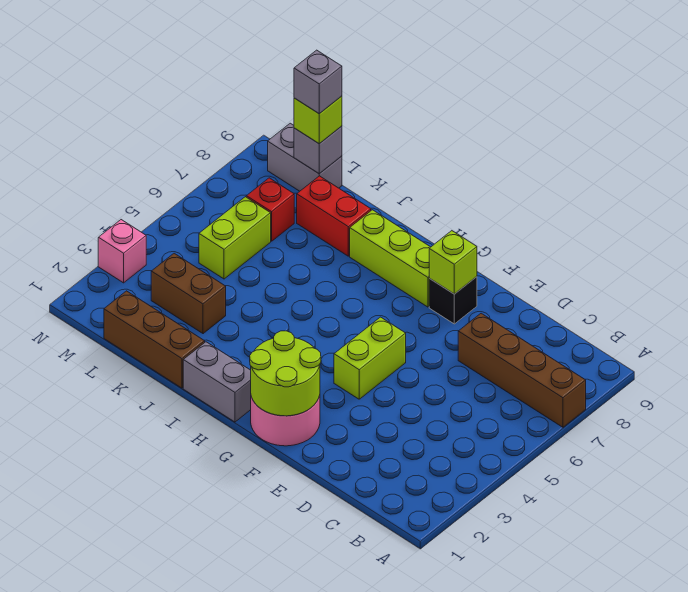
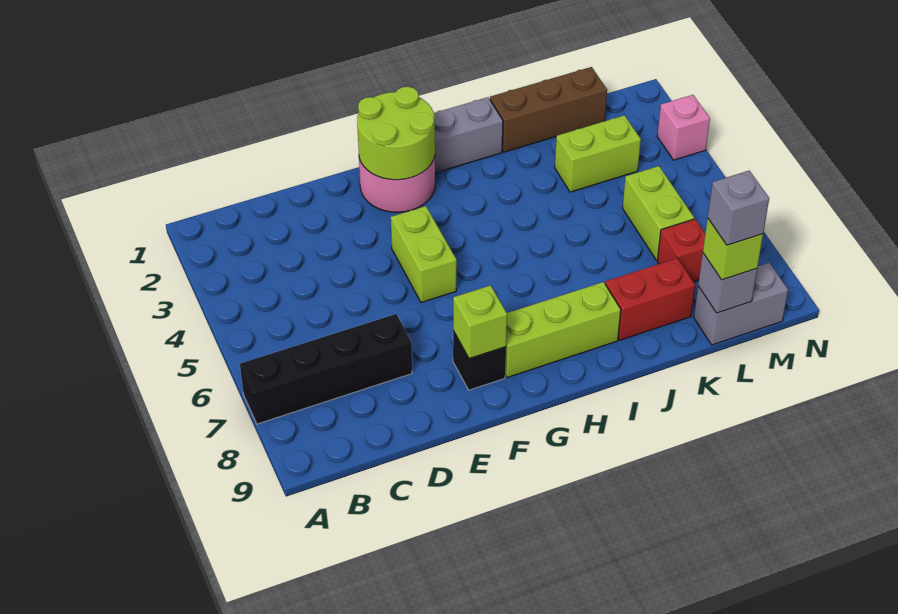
brown brick A7:D7 level 1 -> black brick A7:D7 level 1
brown brick K3:L3 level 1 -> lime brick K3:L3 level 1

